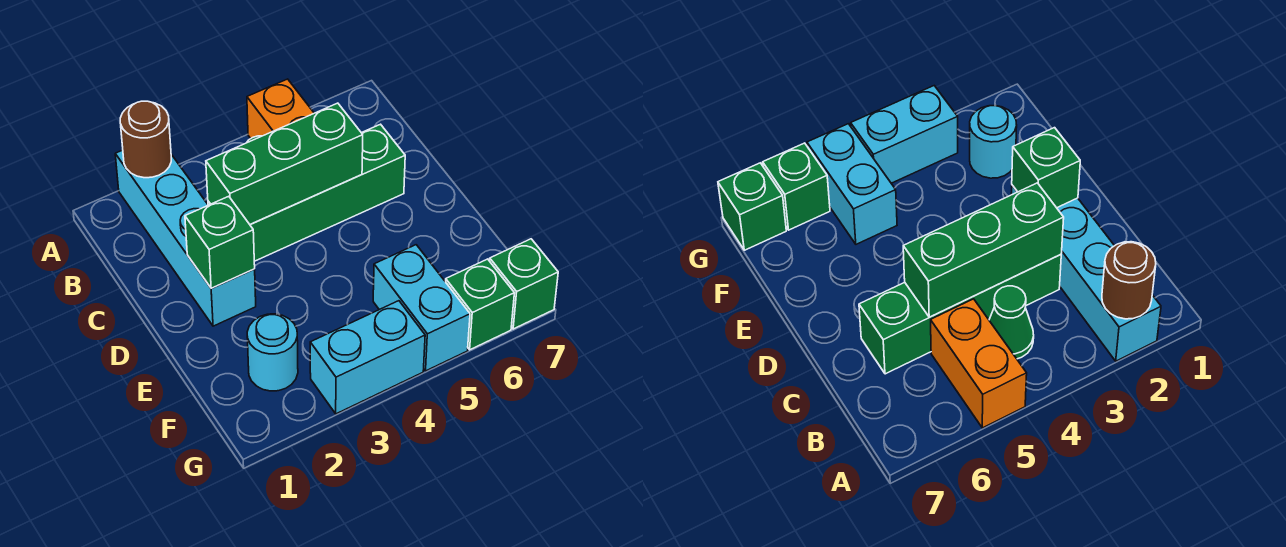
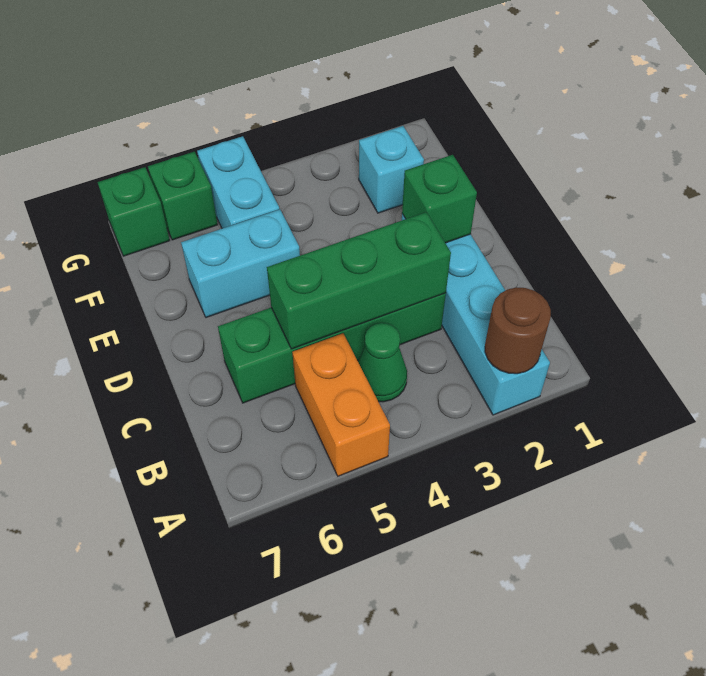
cyan round brick F2 level 1 -> cyan brick F2 level 1
cyan brick G3:G4 level 1 -> cyan brick E5:E6 level 1

